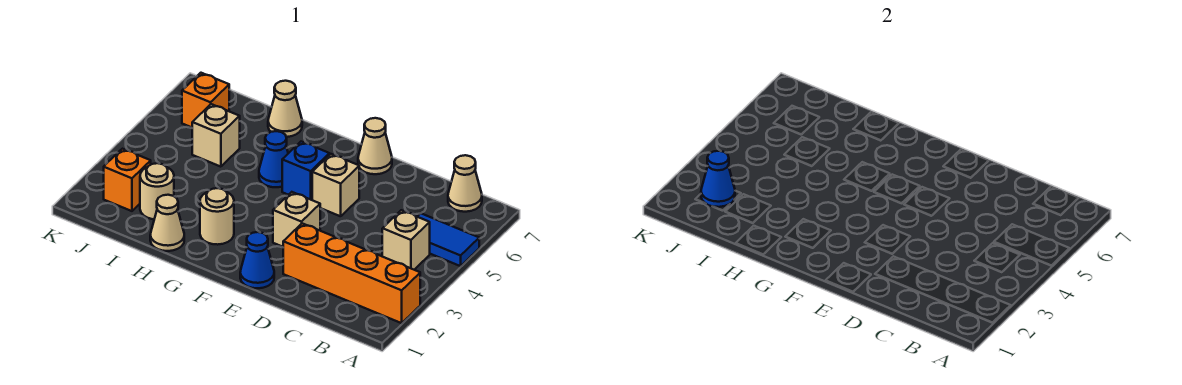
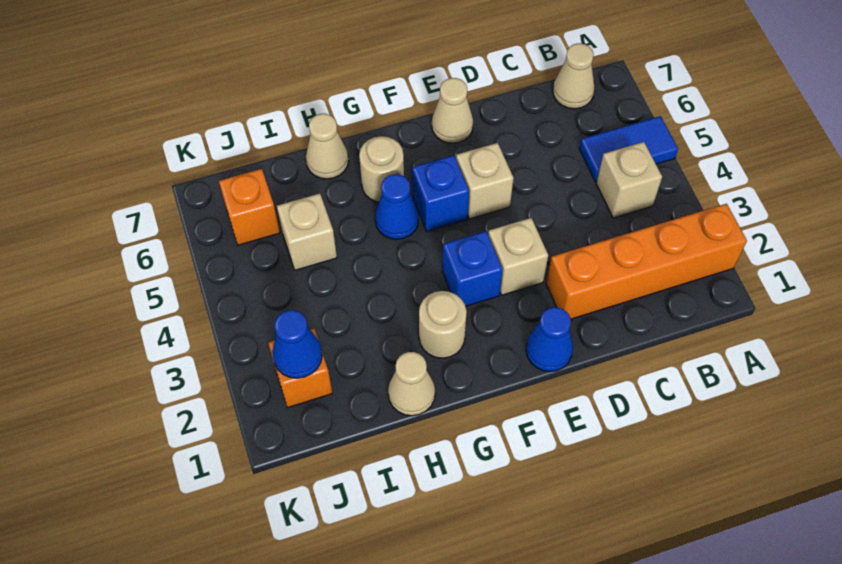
none -> blue brick F3 level 1
tan round brick I2 level 1 -> tan round brick G6 level 1

